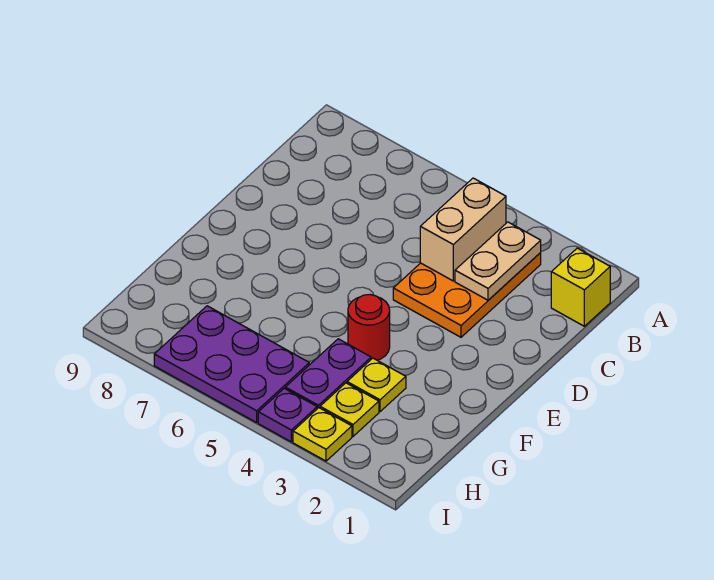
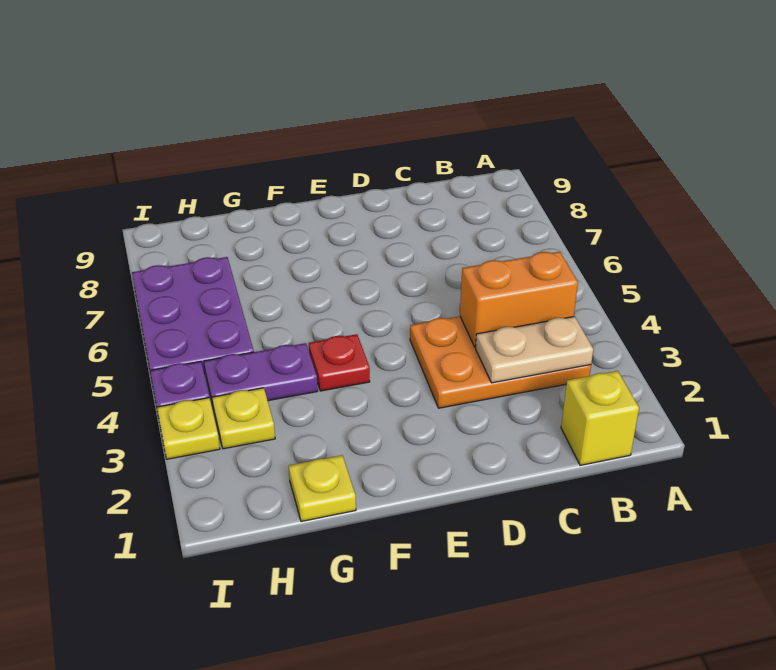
tan brick B4:C4 level 2 -> orange brick B4:C4 level 2
red round brick F4 level 1 -> red plate F4 level 1
yellow plate G3 level 1 -> yellow plate G1 level 1

